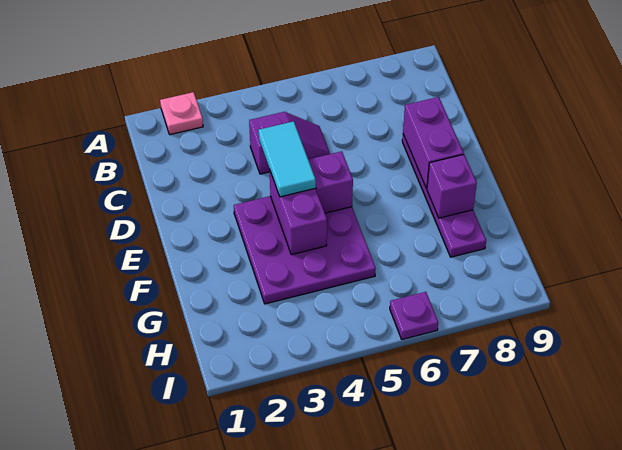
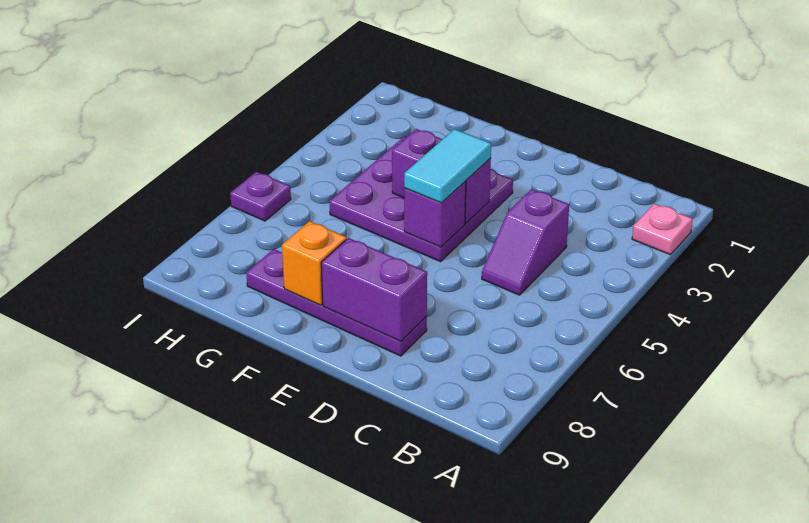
cyan tile D4:E4 level 3 -> cyan tile E4:E5 level 3
purple brick F8 level 2 -> orange brick F8 level 2

